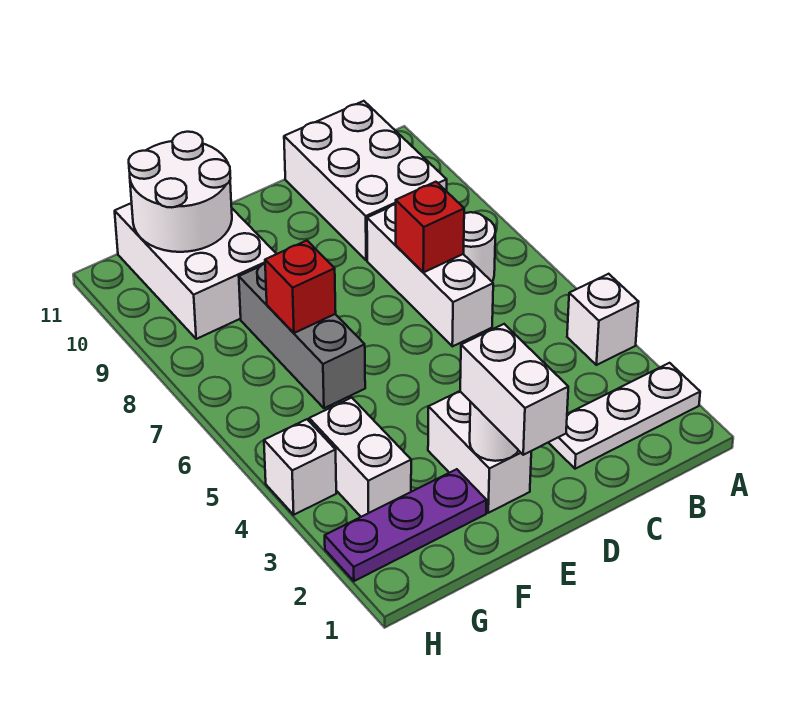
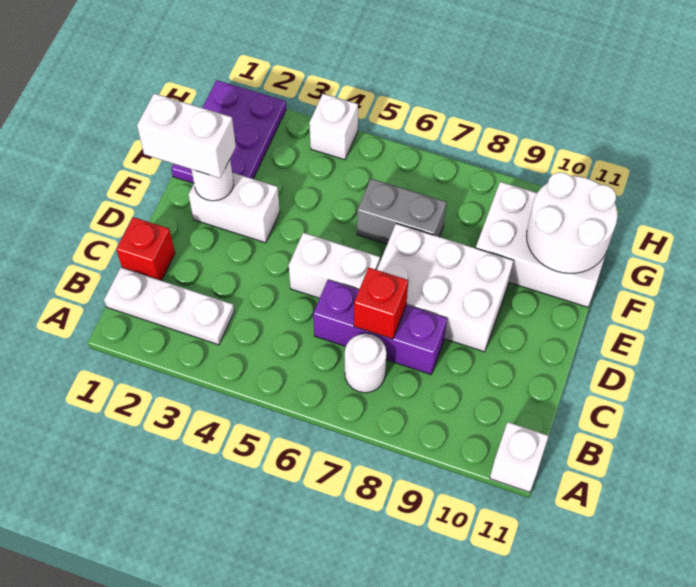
white plate A2:C2 level 1 -> white plate B1:B3 level 1
white brick A4 level 1 -> white brick A11 level 1
white brick B9:C11 level 1 -> white brick D7:E9 level 1
white brick C6:C8 level 1 -> purple brick C6:C8 level 1
purple plate F2:H2 level 1 -> purple plate F1:H2 level 1
grey brick F6:F8 level 1 -> grey brick F6:F7 level 1
red brick F7 level 2 -> red brick C1 level 1
white brick G3:G4 level 1 -> white brick D5:D6 level 1

